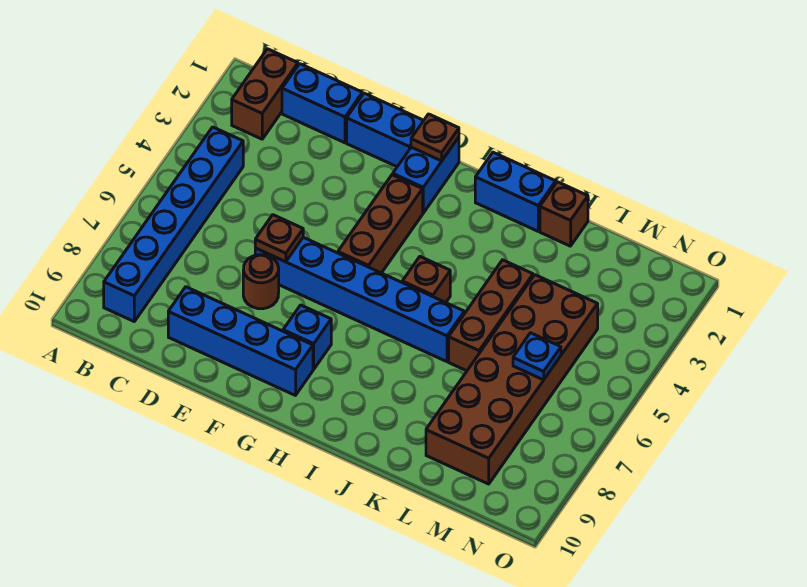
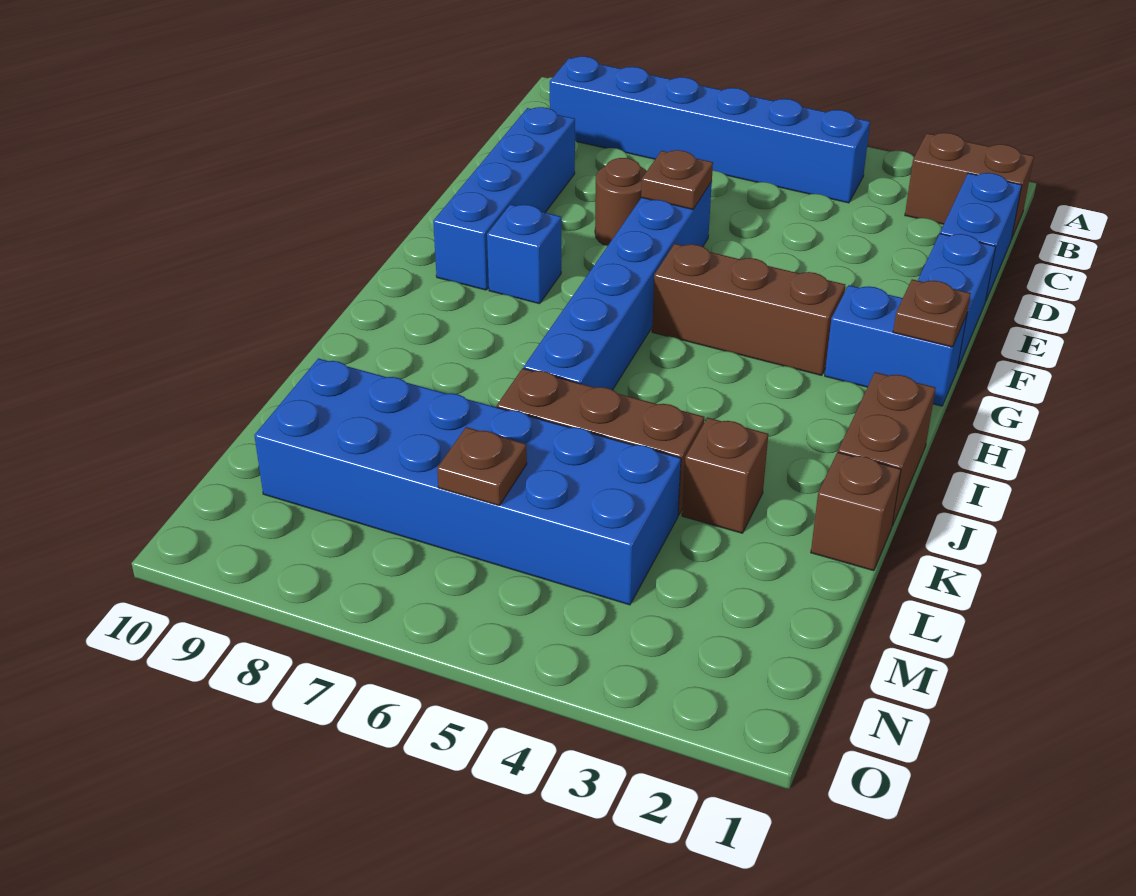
blue brick I1:J1 level 1 -> brown brick I1:J1 level 1
brown brick I5 level 1 -> brown brick K3 level 1
brown brick L4:M9 level 1 -> blue brick L4:M9 level 1
blue plate M6 level 2 -> brown plate M6 level 2

